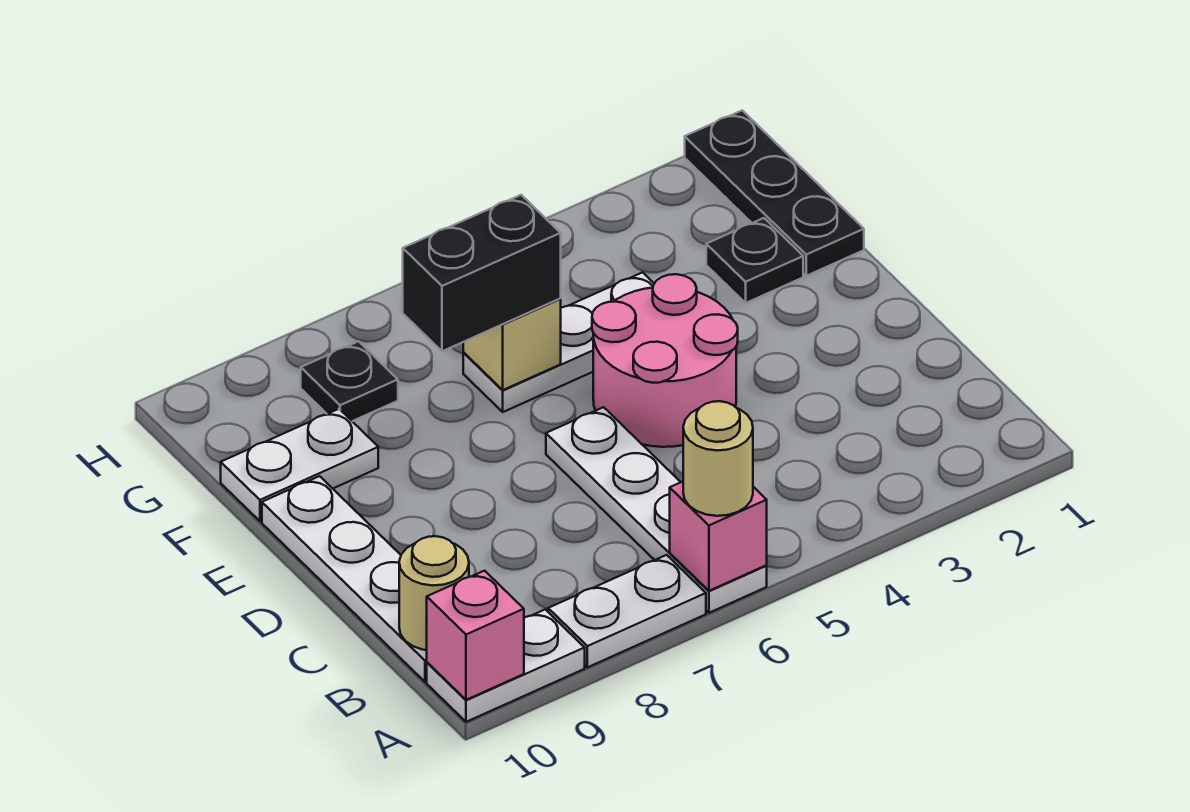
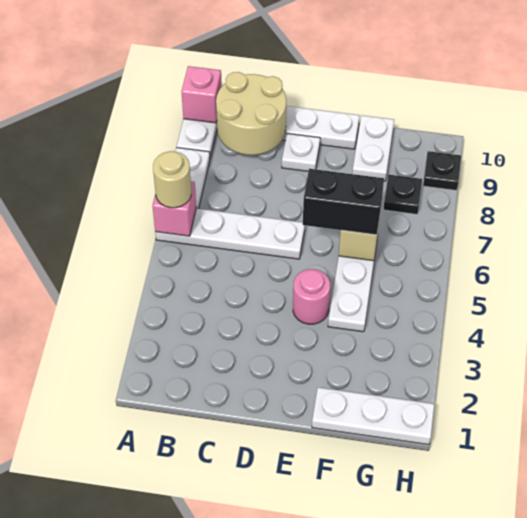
tan round brick B10 level 2 -> tan round brick B9:C10 level 2
pink round brick D4:E5 level 1 -> pink round brick E4 level 1
none -> white plate D9 level 1
black plate F1:H1 level 1 -> white plate F1:H1 level 1
black plate F2 level 1 -> black plate H9 level 1
black brick F6:F7 level 3 -> black brick E6:F6 level 3

